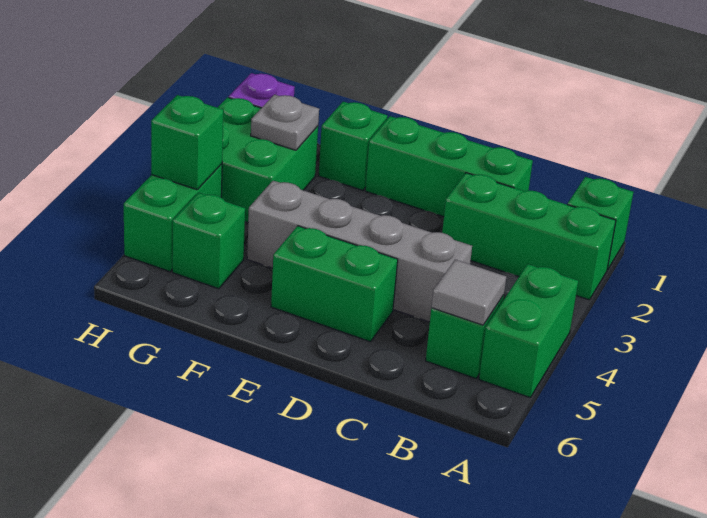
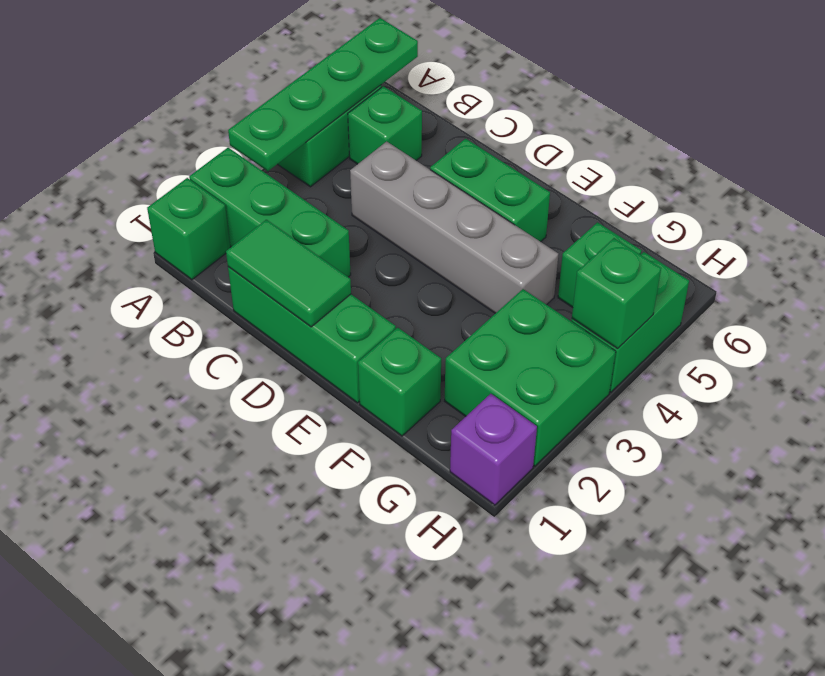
none -> green plate A3:A6 level 2
grey tile B5 level 2 -> none
none -> green tile C1:D1 level 2
grey plate G2 level 2 -> none

